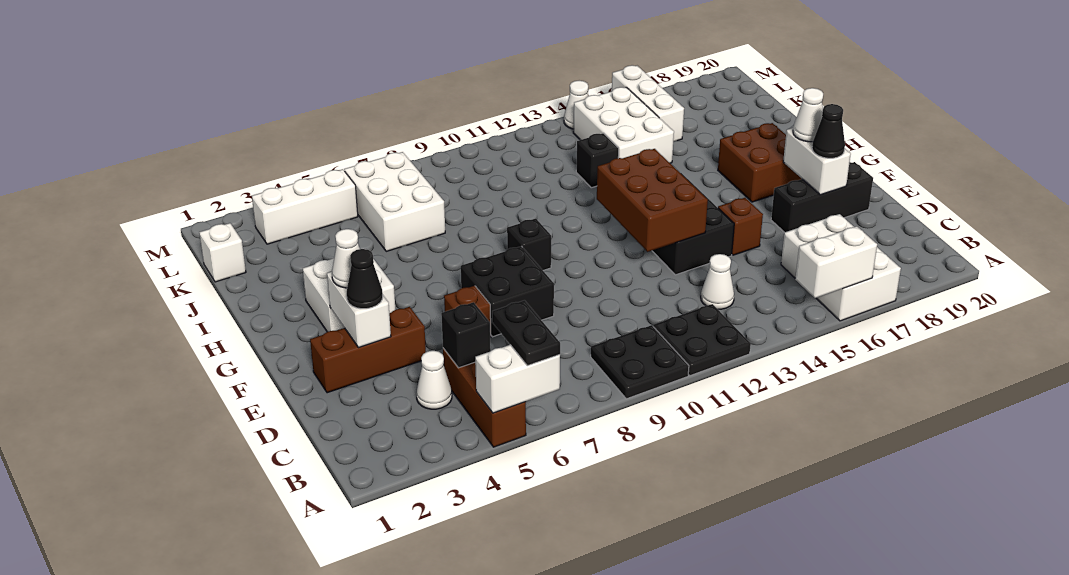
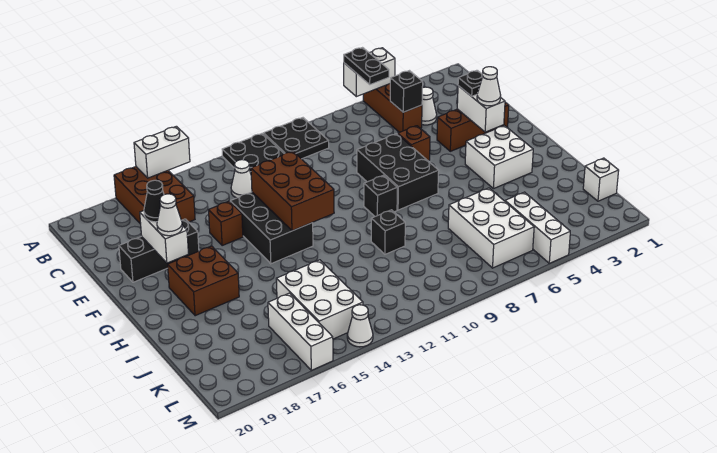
white brick A16:C17 level 1 -> brown brick A16:C17 level 1
black cone E3 level 3 -> black plate E3 level 3
black brick E7:F8 level 1 -> black brick E7:G8 level 1
black brick J13 level 1 -> black brick I10 level 1
white brick L3:L5 level 1 -> white brick K5:M5 level 1

